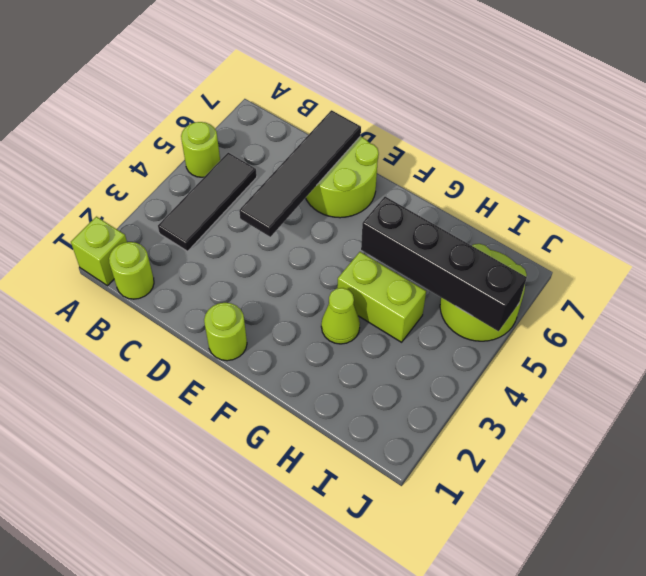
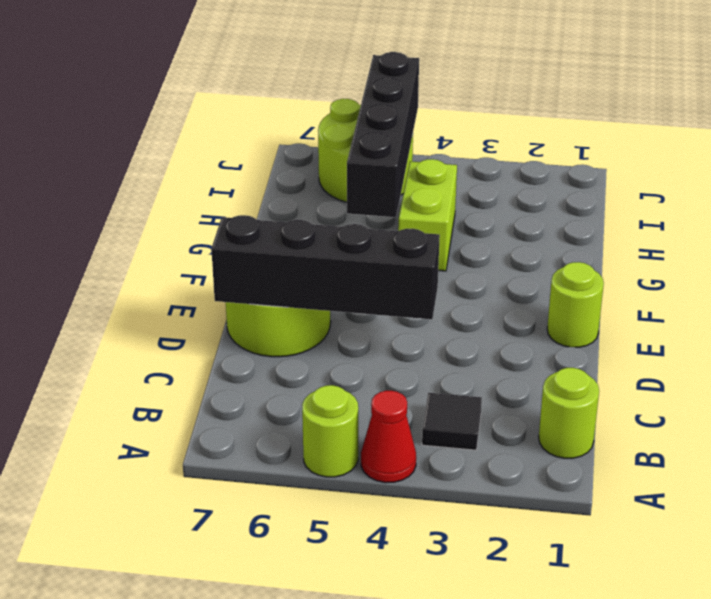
lime brick A1 level 1 -> none
none -> red cone A4 level 1
black tile B3:B5 level 1 -> black tile B3 level 1
black tile D4:D7 level 2 -> black brick D4:D7 level 2
lime cone G3 level 1 -> none

